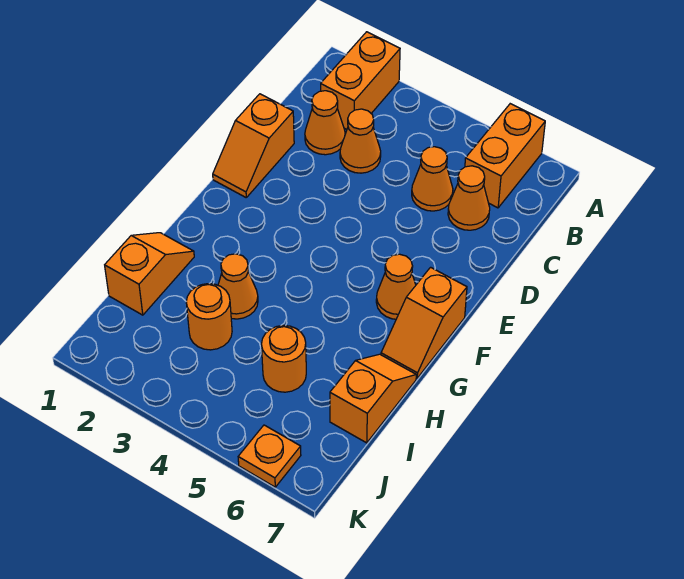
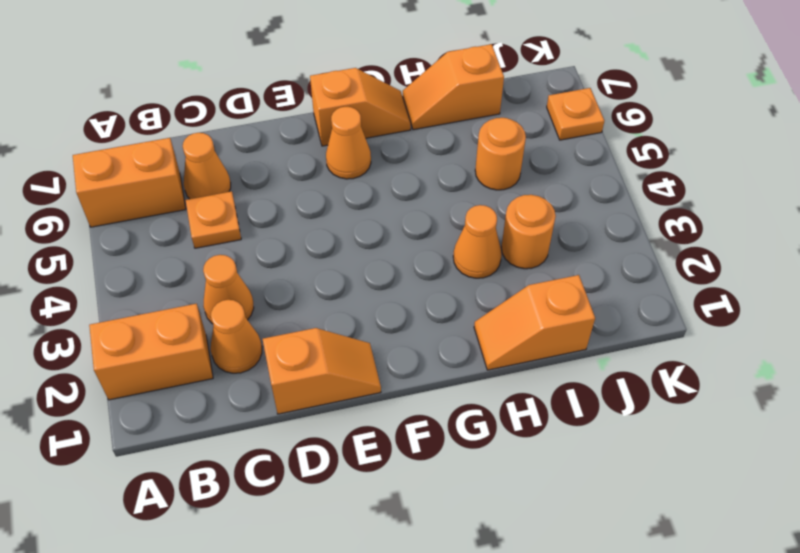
orange cone C5 level 1 -> orange plate C5 level 1

